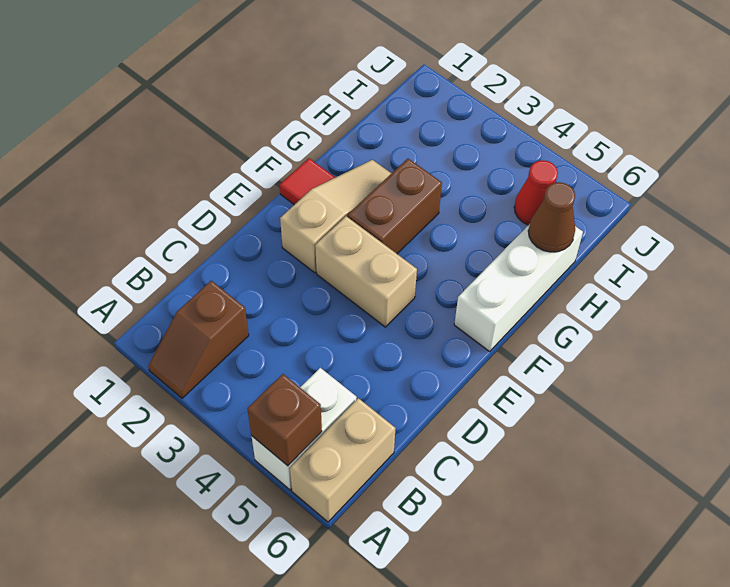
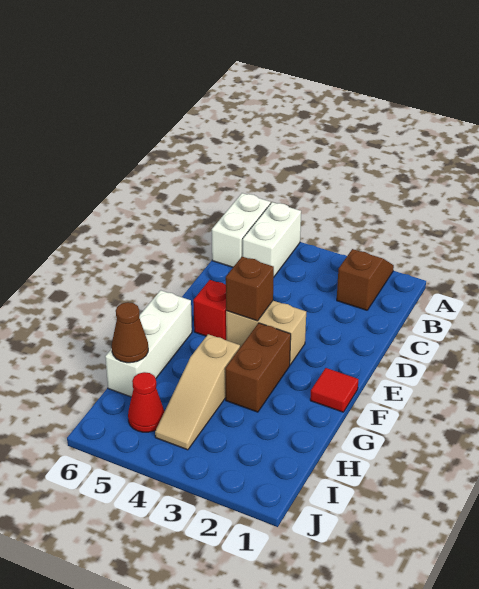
brown brick A5 level 2 -> brown brick E4 level 2
tan brick A6:B6 level 1 -> white brick A6:B6 level 1
tan slope E2:G2 level 1 top E -> tan slope G4:I4 level 1 top G
none -> red brick E5 level 1

